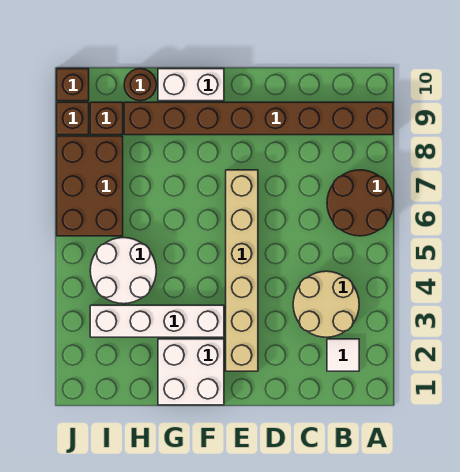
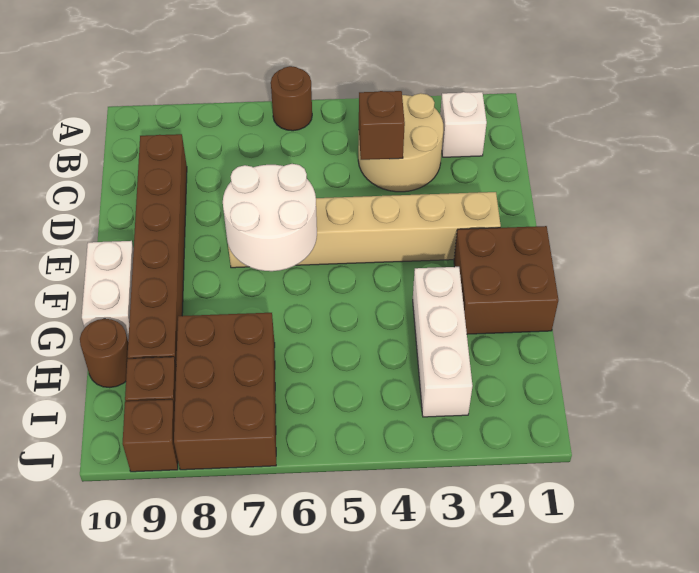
brown round brick A6:B7 level 1 -> brown round brick A6 level 1
brown brick A9:H9 level 1 -> brown brick C9:H9 level 1
white tile B2 level 1 -> white brick B2 level 1
white brick F1:G2 level 1 -> brown brick F1:G2 level 1
white brick F3:I3 level 1 -> white brick G3:I3 level 1
white round brick H4:I5 level 1 -> white round brick E6:F7 level 2
brown brick I6:J8 level 1 -> brown brick H7:J8 level 1
brown brick J10 level 1 -> brown brick C4 level 2

